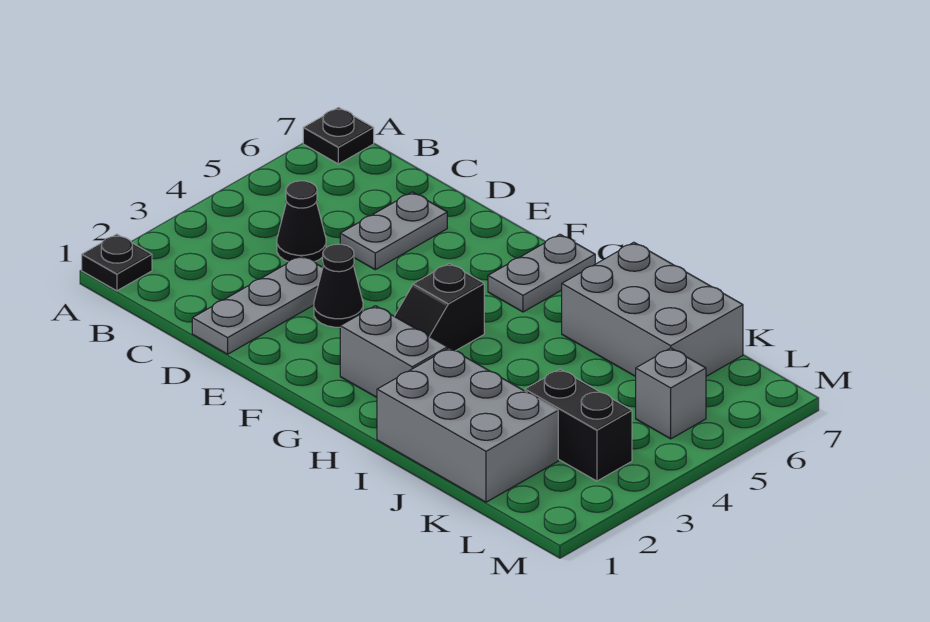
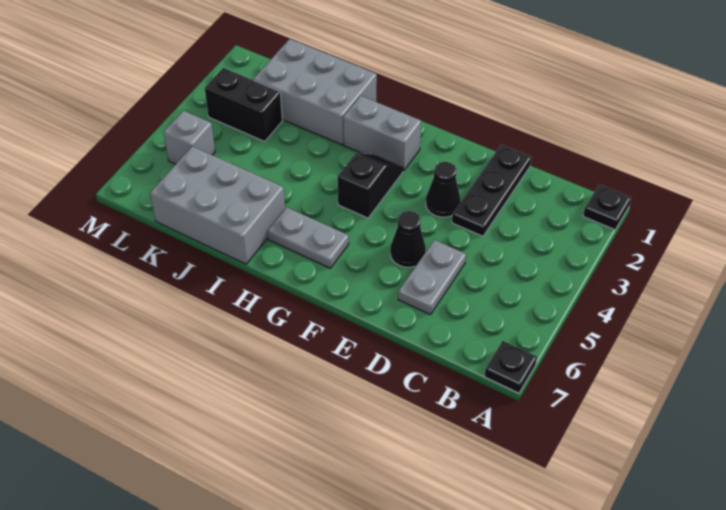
black cone C4 level 1 -> black cone E5 level 1
grey plate D1:D3 level 1 -> black plate D1:D3 level 1
grey plate G6:G7 level 1 -> grey plate G6:H6 level 1

